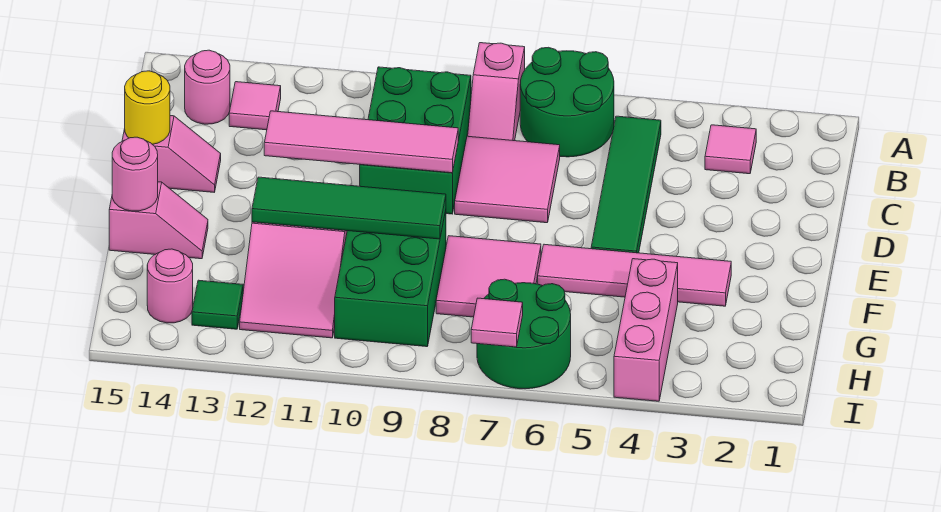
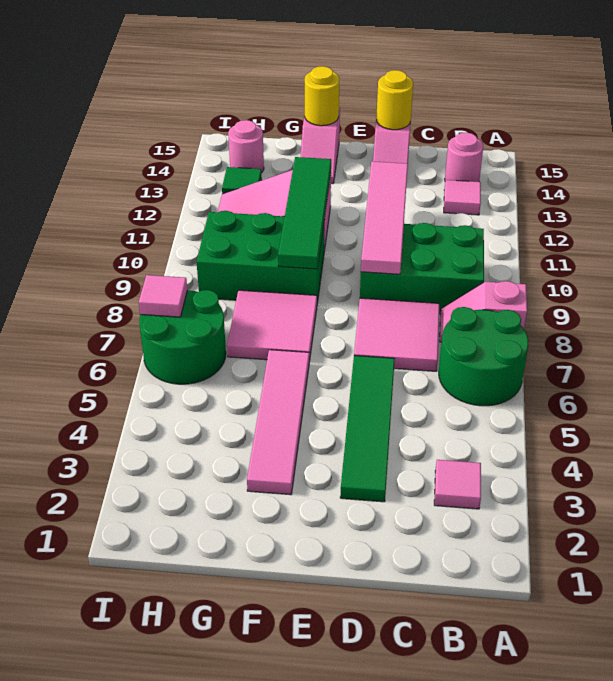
green tile B5:E5 level 1 -> green tile D3:D6 level 1
pink round brick F15 level 2 -> yellow round brick F15 level 2
pink brick G4:I4 level 1 -> none

